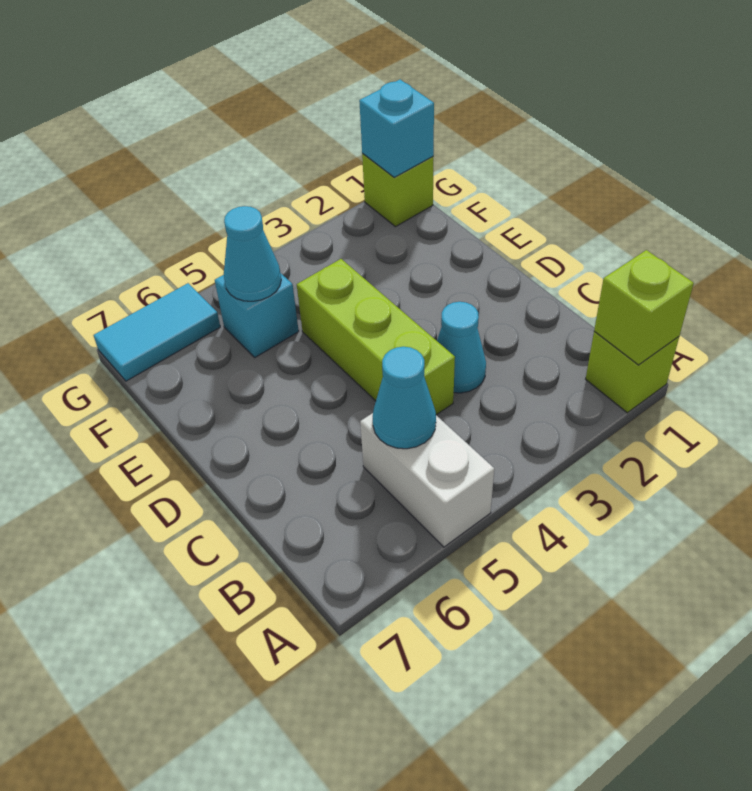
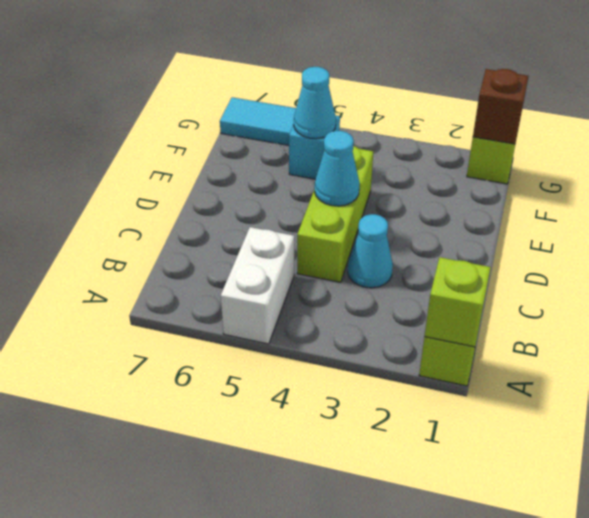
cyan cone B5 level 2 -> cyan cone D4 level 2
cyan brick G1 level 2 -> brown brick G1 level 2

